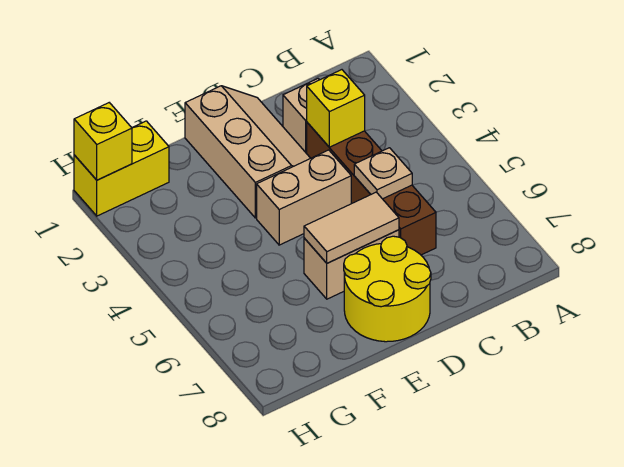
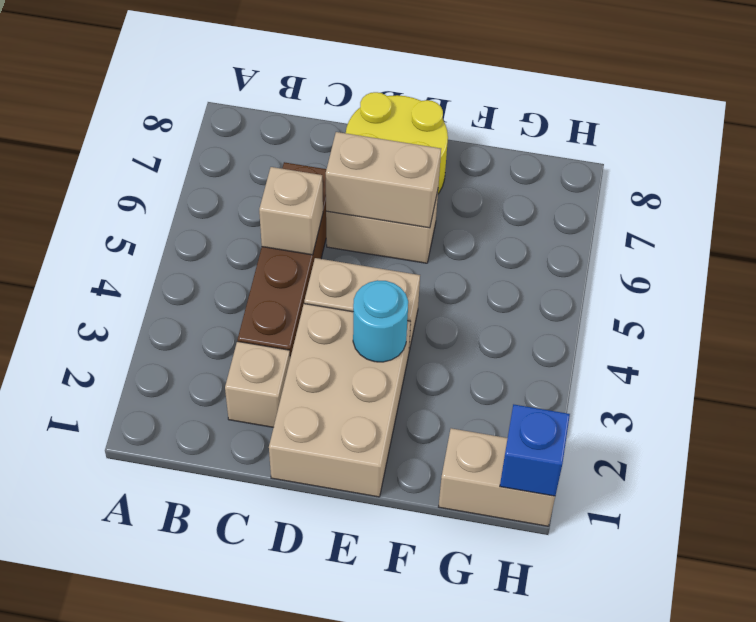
yellow brick C3 level 2 -> none
tan plate C5 level 2 -> tan brick C5 level 2
tan slope D1:E3 level 1 top E -> tan brick D1:E3 level 1
tan tile D6:E6 level 2 -> tan brick D6:E6 level 2
none -> cyan round brick E3 level 2
yellow brick G1:H1 level 1 -> tan brick G1:H1 level 1
yellow brick H1 level 2 -> blue brick H1 level 2

